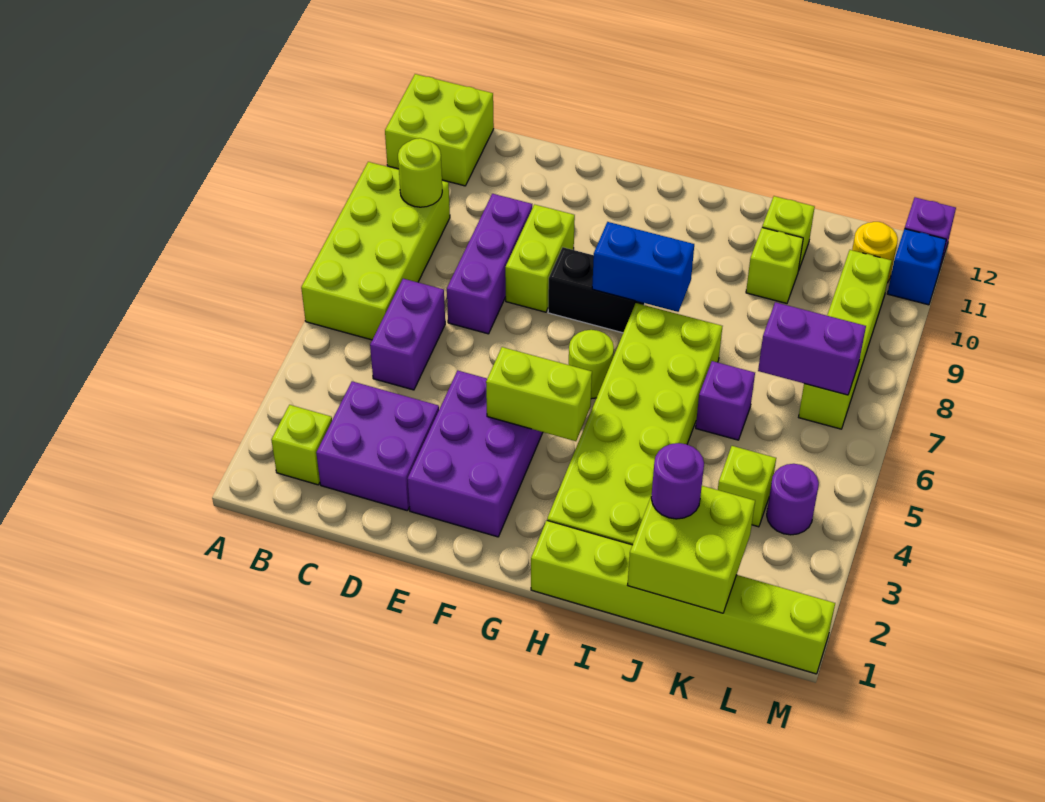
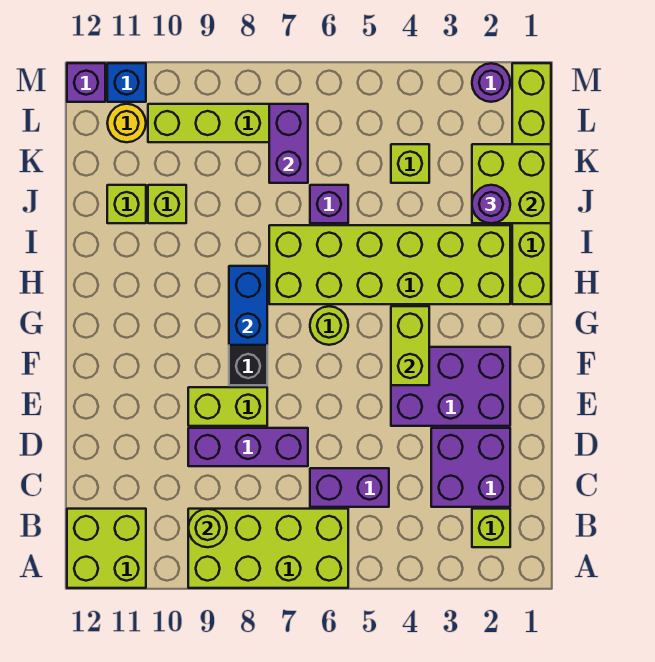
purple round brick L4 level 1 -> purple round brick M2 level 1

